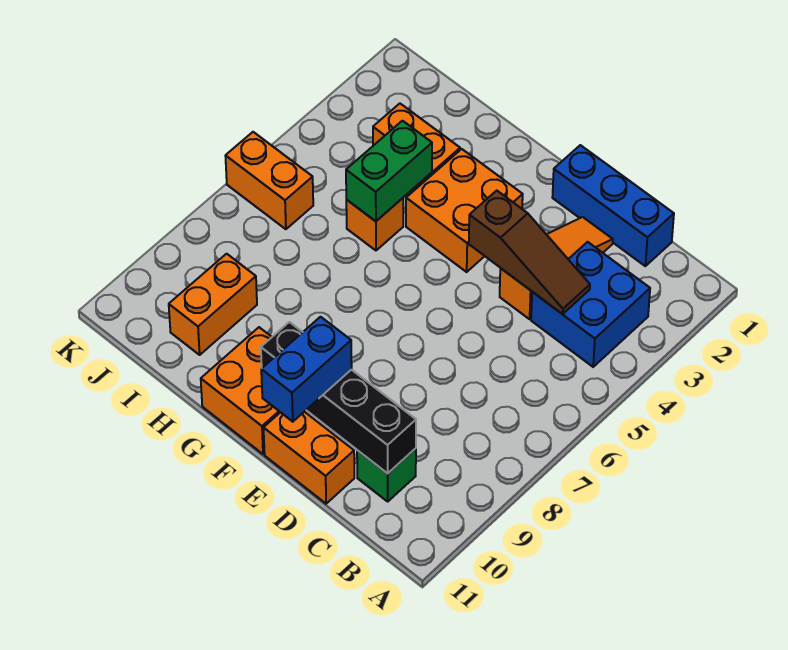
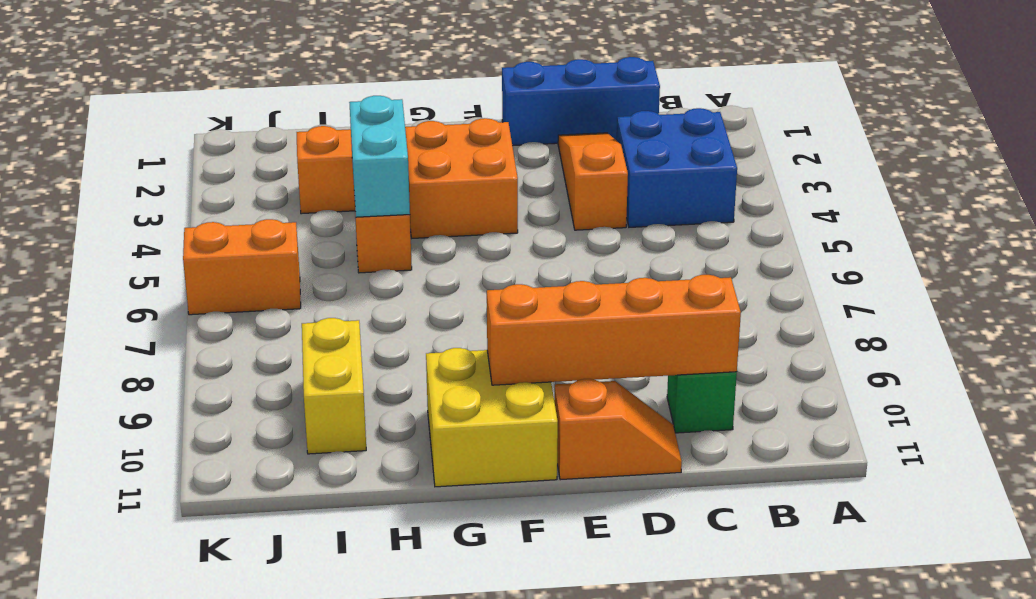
brown slope C4:E4 level 2 top E -> none
black brick C10:F10 level 2 -> orange brick C10:F10 level 2
orange brick D11:E11 level 1 -> orange slope D11:E11 level 1 top E
blue brick E10:E11 level 3 -> none
orange brick F10:G11 level 1 -> yellow brick F10:G11 level 1
green brick H4:H5 level 2 -> cyan brick H4:H5 level 2
orange brick I9:I10 level 1 -> yellow brick I9:I10 level 1

